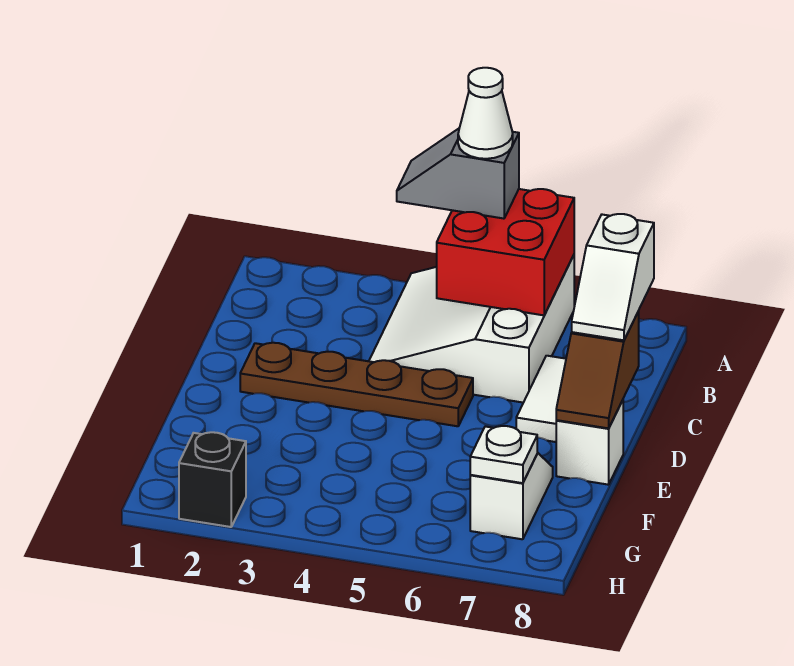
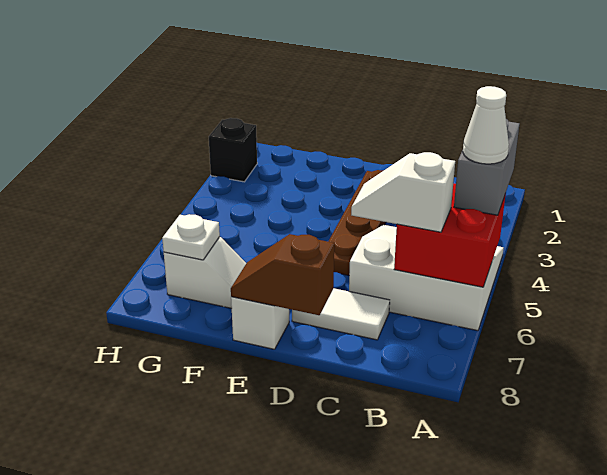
grey slope A4:A5 level 3 top 5 -> grey brick A4:A5 level 3
white slope C8:D8 level 3 top C -> white slope B6:C6 level 3 top B

